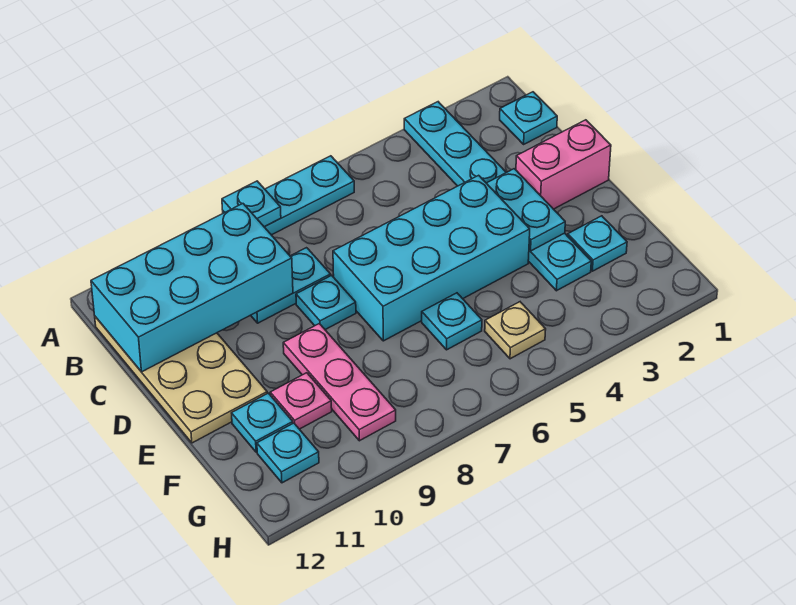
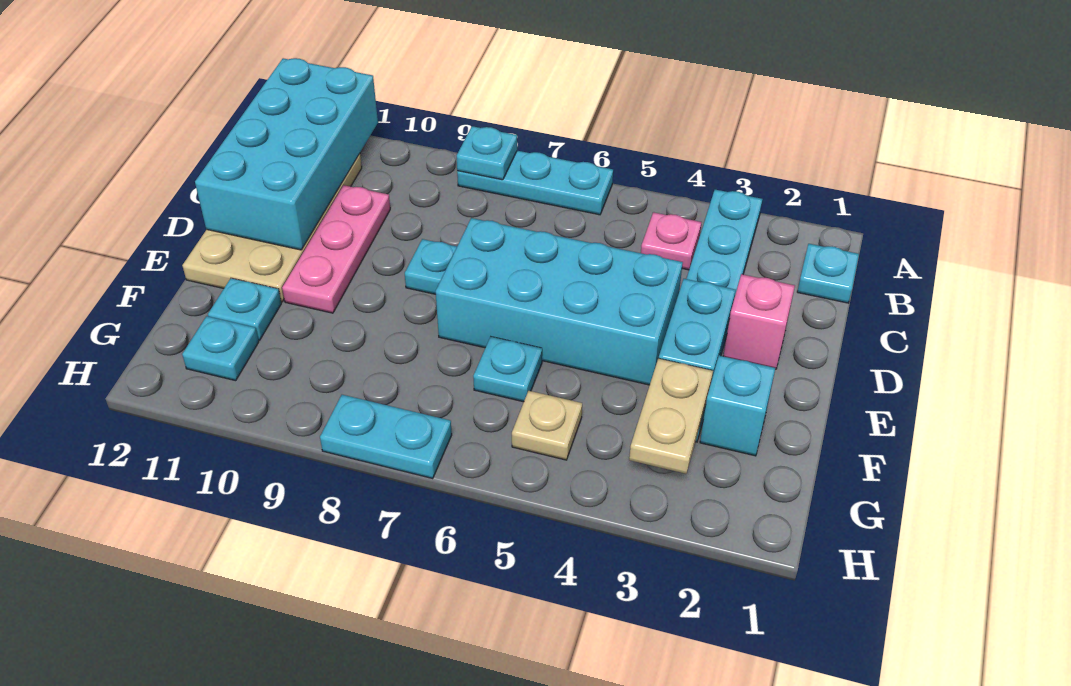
cyan brick B9:C12 level 2 -> cyan brick A11:D12 level 2
cyan plate C8:C9 level 1 -> cyan plate H7:H8 level 1
pink brick D1:D2 level 1 -> pink brick D2 level 1
pink plate E9:G9 level 1 -> pink plate C10:E10 level 1
cyan plate F2 level 1 -> cyan brick F2 level 1
none -> tan plate F3:G3 level 2
pink plate F10 level 1 -> pink plate B4 level 1

